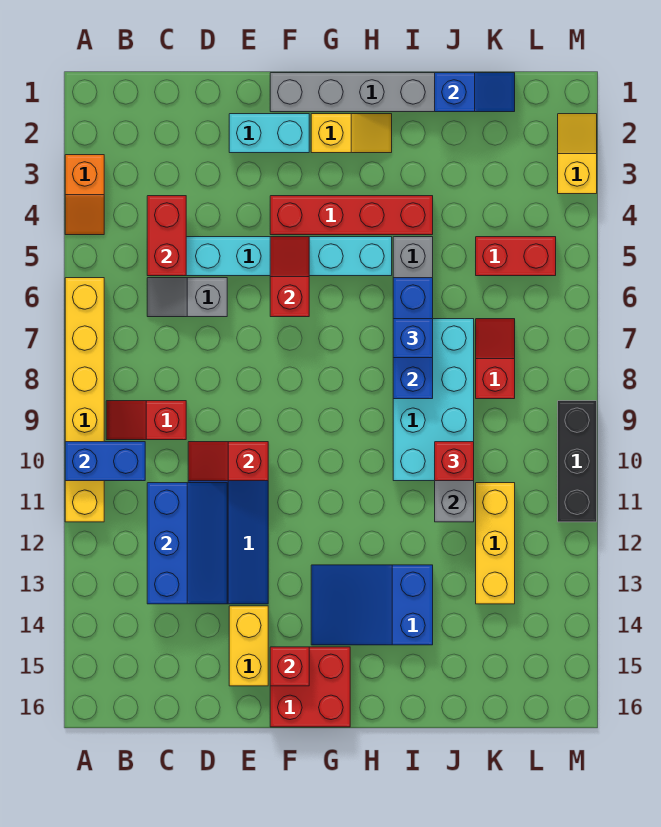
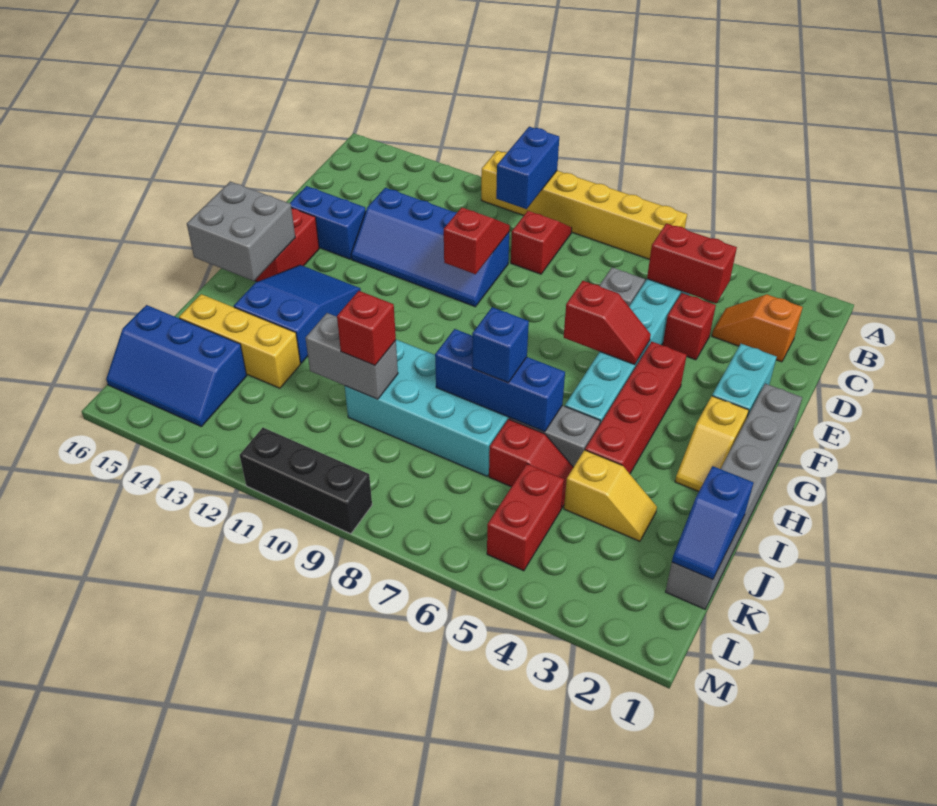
orange slope A3:A4 level 1 top 3 -> orange slope C2:C3 level 1 top 2
blue slope C11:D13 level 2 top C -> blue slope K14:L16 level 1 top K
yellow brick E14:E15 level 1 -> blue brick E14:E15 level 1
red brick F15 level 2 -> red brick D4 level 1
none -> grey brick G15:H16 level 2
red slope K7:K8 level 1 top 8 -> red slope J5:J6 level 1 top 6
yellow brick K11:K13 level 1 -> yellow brick J13:J15 level 1
yellow slope M2:M3 level 1 top 3 -> yellow slope J3:J4 level 1 top 4

